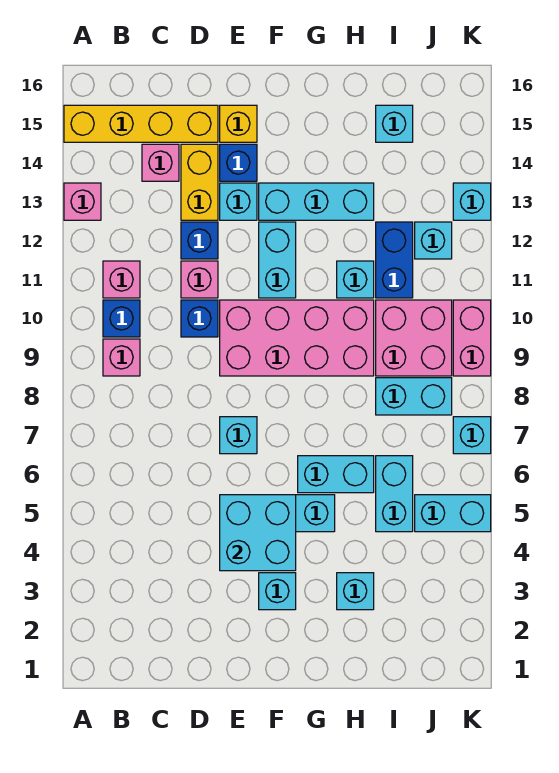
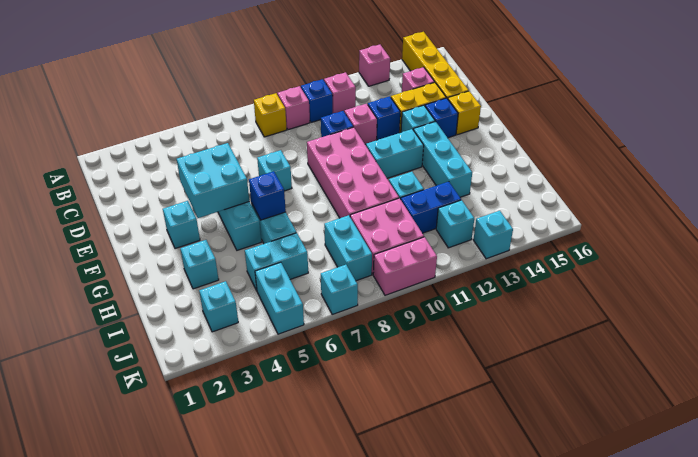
none -> yellow brick B8 level 1
none -> blue brick G6 level 2
cyan brick I15 level 1 -> cyan brick J3 level 1

